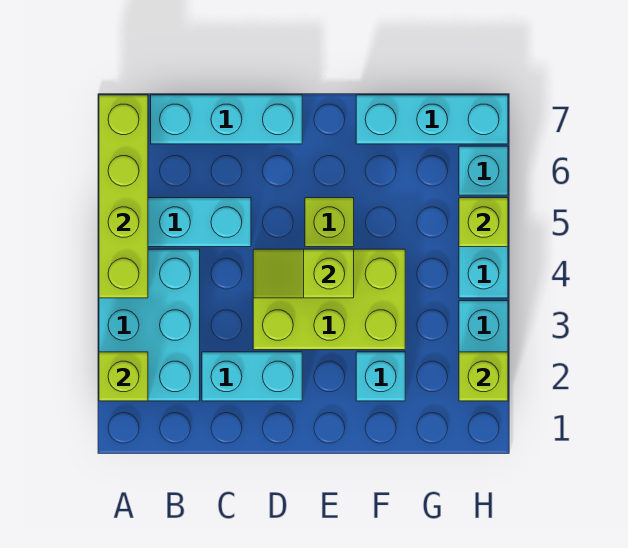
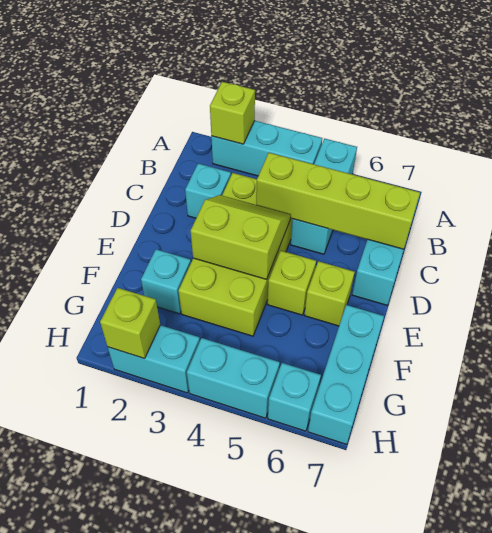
cyan brick A2:B4 level 1 -> cyan brick A2:A4 level 1
lime brick A4:A7 level 2 -> lime brick C4:C7 level 2
cyan brick C2:D2 level 1 -> cyan brick C2 level 1
lime brick D3:F4 level 1 -> lime brick C3:F4 level 1
lime slope D4:E4 level 2 top E -> lime slope D3:E4 level 2 top E
lime brick H5 level 2 -> lime brick E6 level 1

